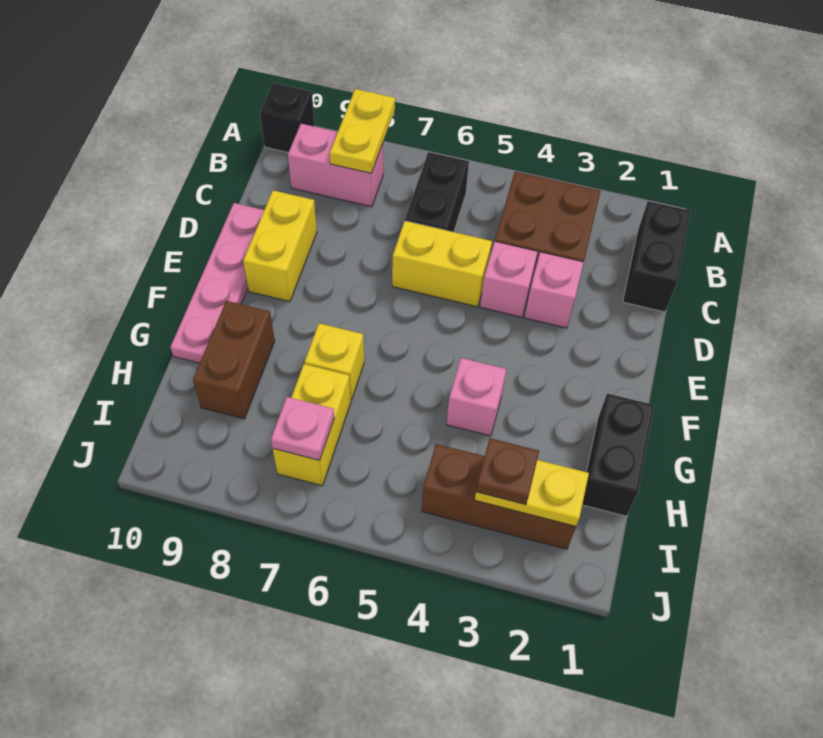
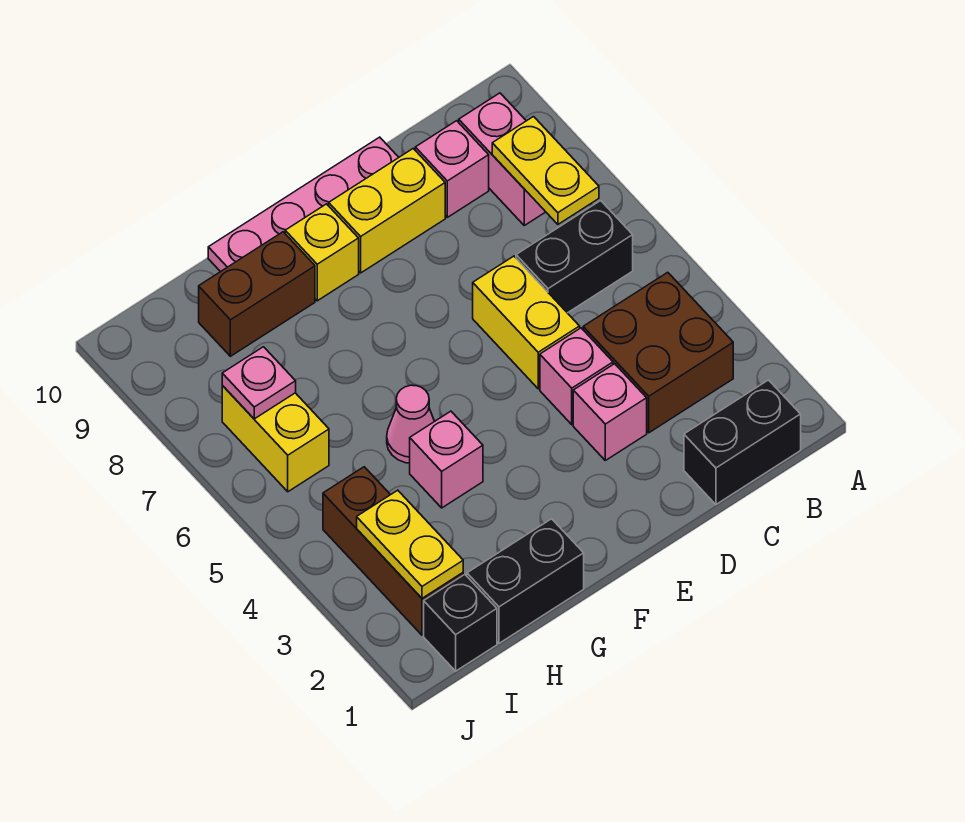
yellow plate A8:B8 level 2 -> yellow plate B7:B8 level 2
black brick A10 level 1 -> black brick I1 level 1
none -> pink brick C9 level 1
none -> pink cone G5 level 1
yellow brick G7 level 1 -> yellow brick F9 level 1
yellow brick H7:I7 level 1 -> yellow brick I6:I7 level 1
brown plate I3 level 3 -> none

